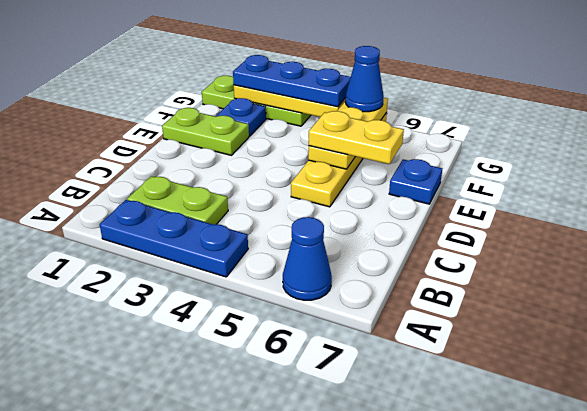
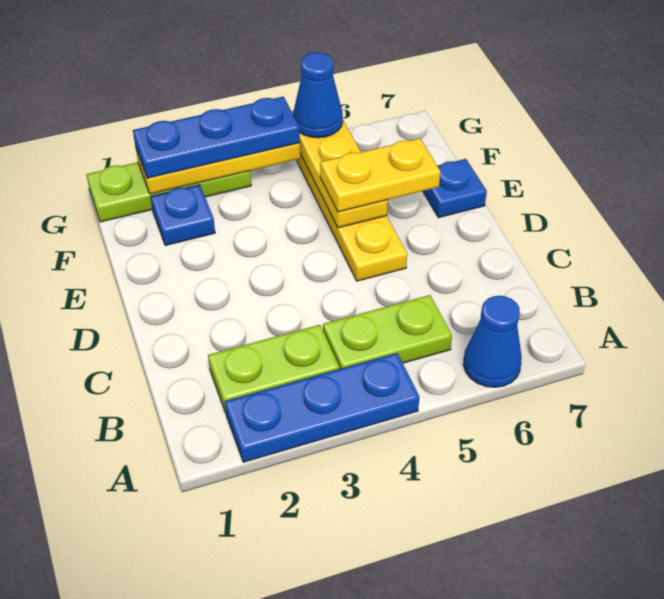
lime plate E1:E2 level 1 -> lime plate B4:B5 level 1

